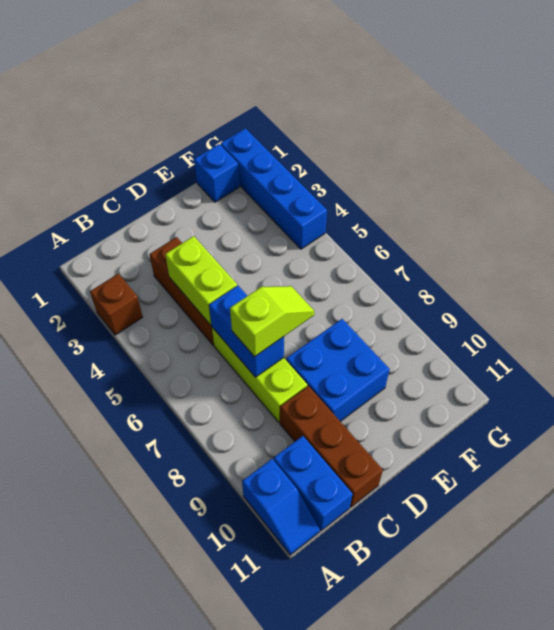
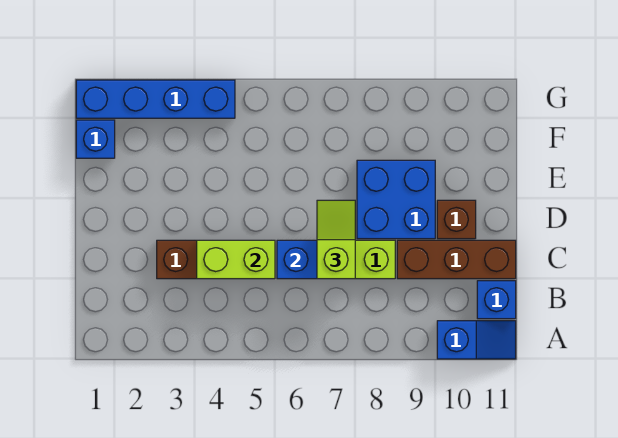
brown brick A3 level 1 -> brown brick D10 level 1
blue brick B10:B11 level 1 -> blue brick B11 level 1

